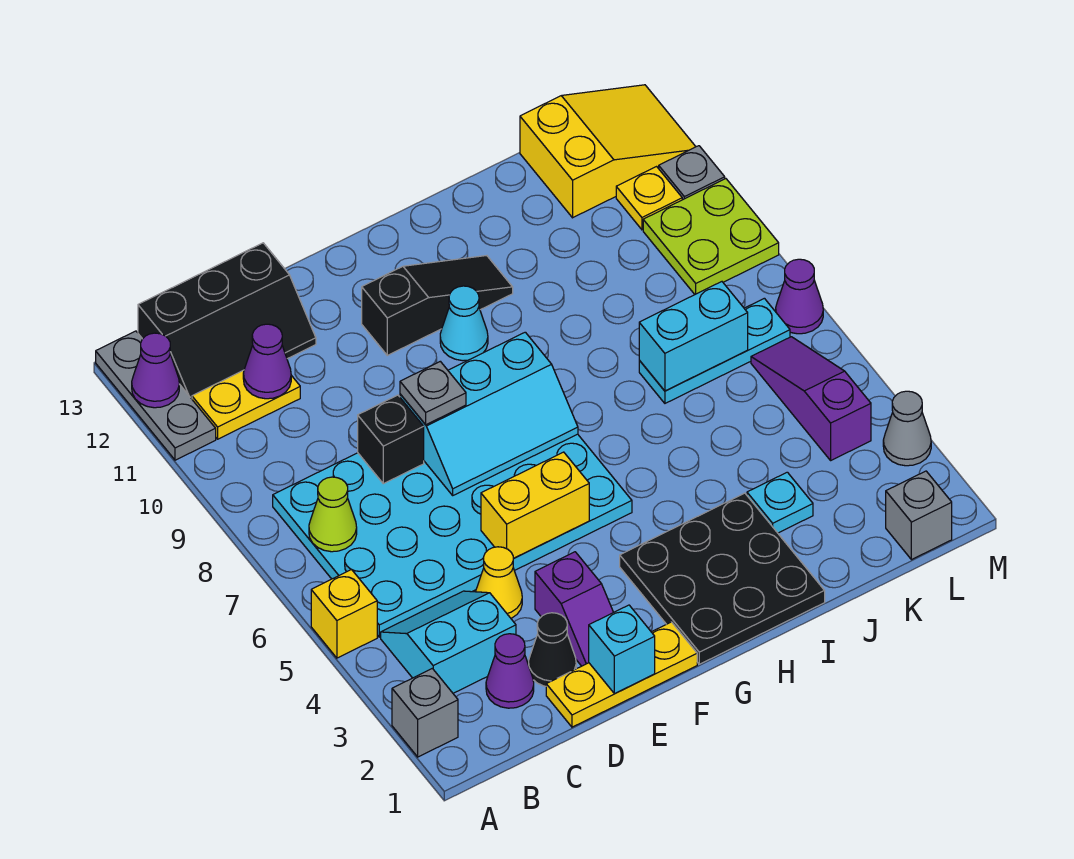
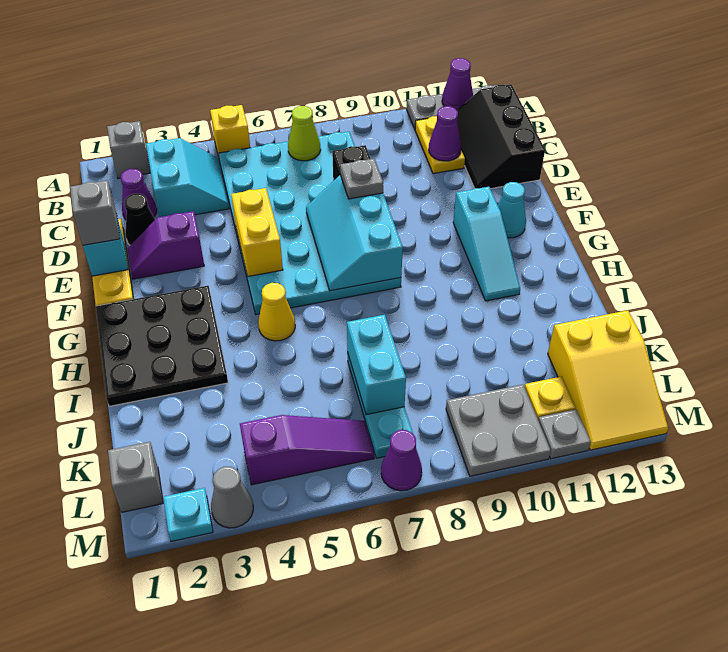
yellow cone D4 level 1 -> yellow cone H5 level 1
none -> grey brick E1 level 3
black slope F11:H11 level 1 top F -> cyan slope F11:H11 level 1 top F
cyan cone G10 level 1 -> cyan cone F12 level 1
cyan plate J3 level 1 -> cyan plate M2 level 1
lime plate L9:M10 level 1 -> grey plate L9:M10 level 1

